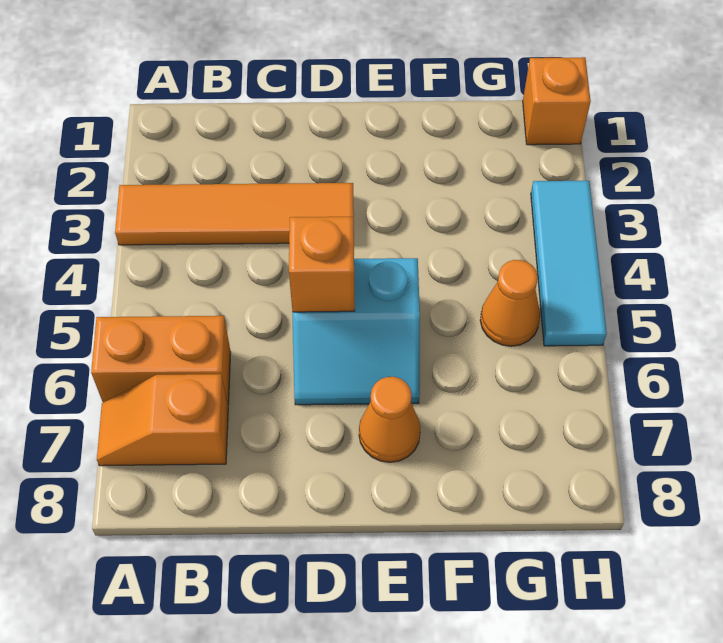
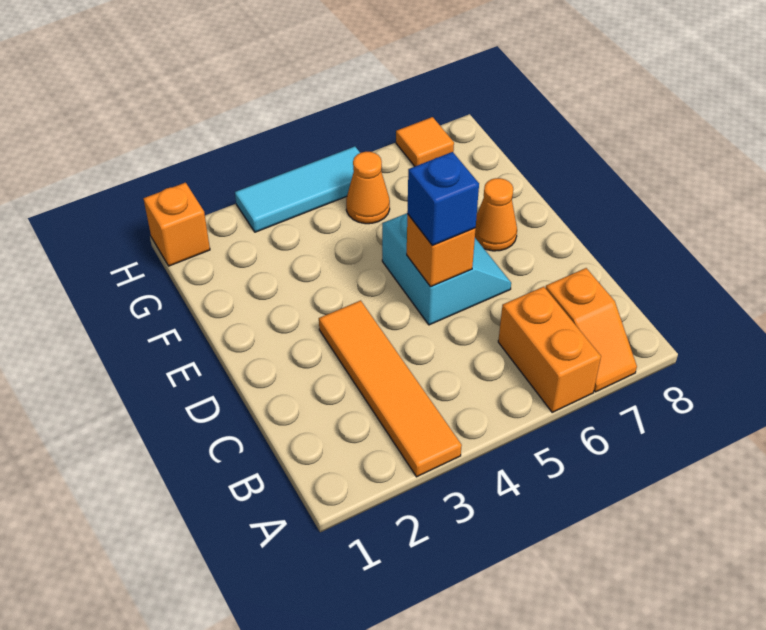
none -> blue brick D5 level 3
none -> orange tile H7 level 1

